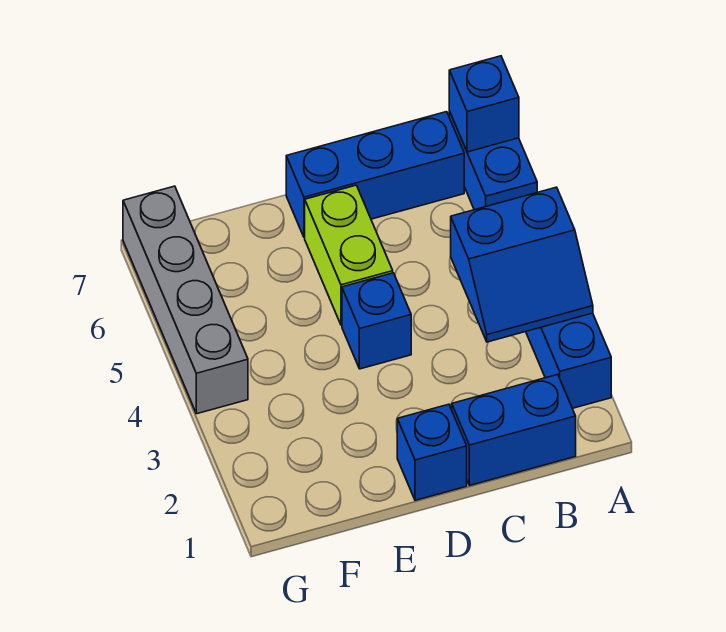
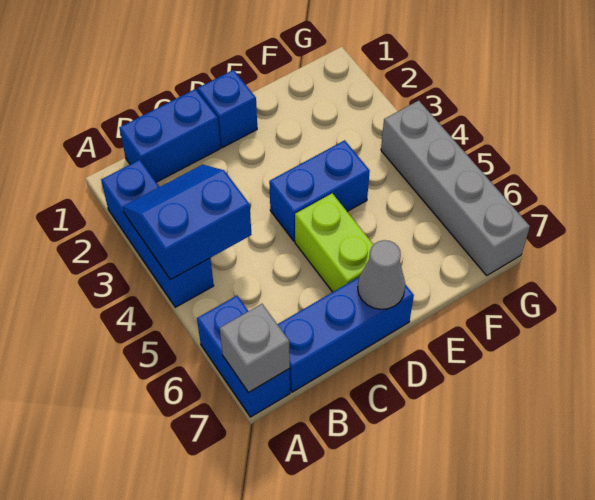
blue brick A7 level 2 -> grey brick A7 level 2
blue brick D4 level 1 -> blue brick D4:E4 level 1
none -> grey cone D7 level 2

